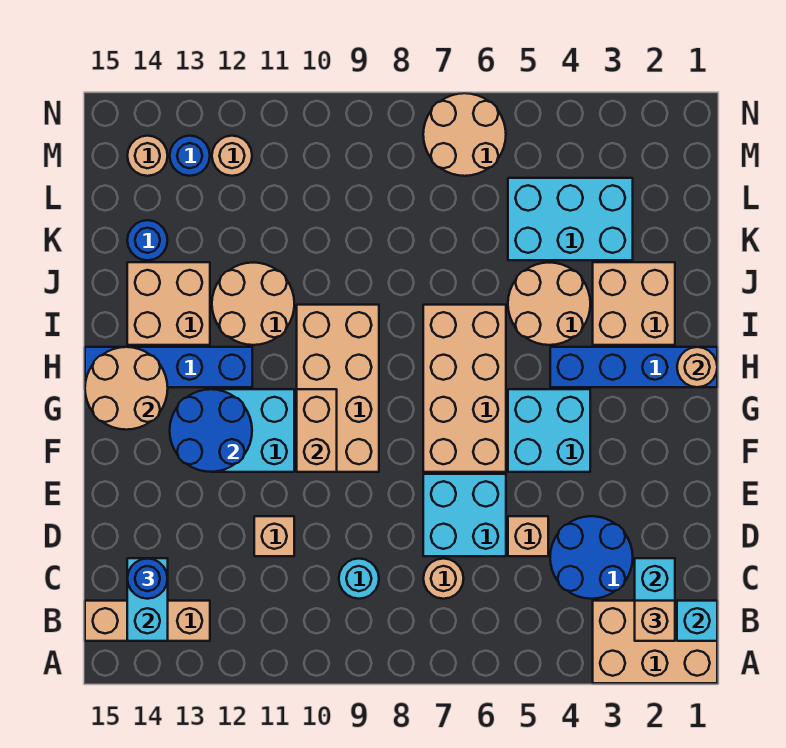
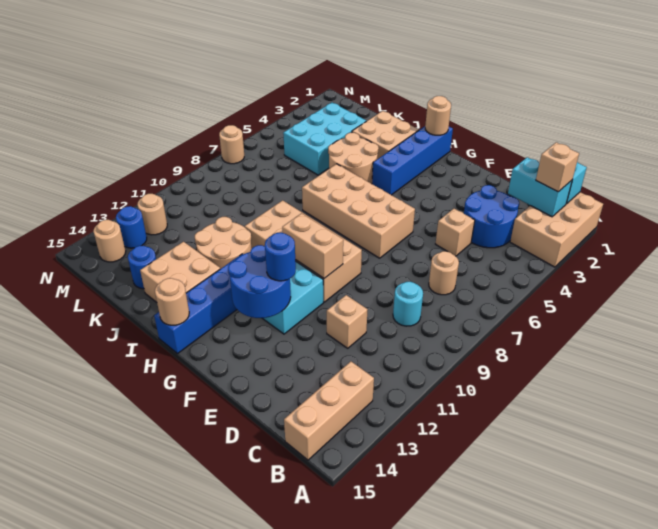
cyan brick B14:C14 level 2 -> none
blue round brick C14 level 3 -> blue round brick F12 level 3
cyan brick D6:E7 level 1 -> none
cyan brick F4:G5 level 1 -> none
tan round brick G14:H15 level 2 -> tan round brick H15 level 2
tan round brick M6:N7 level 1 -> tan round brick N7 level 1

